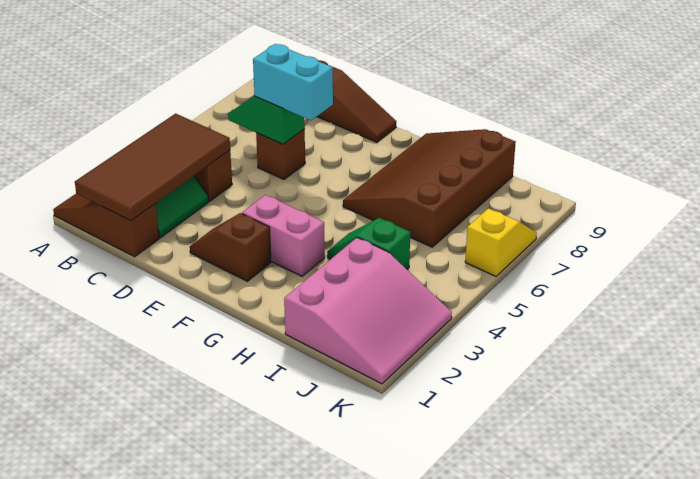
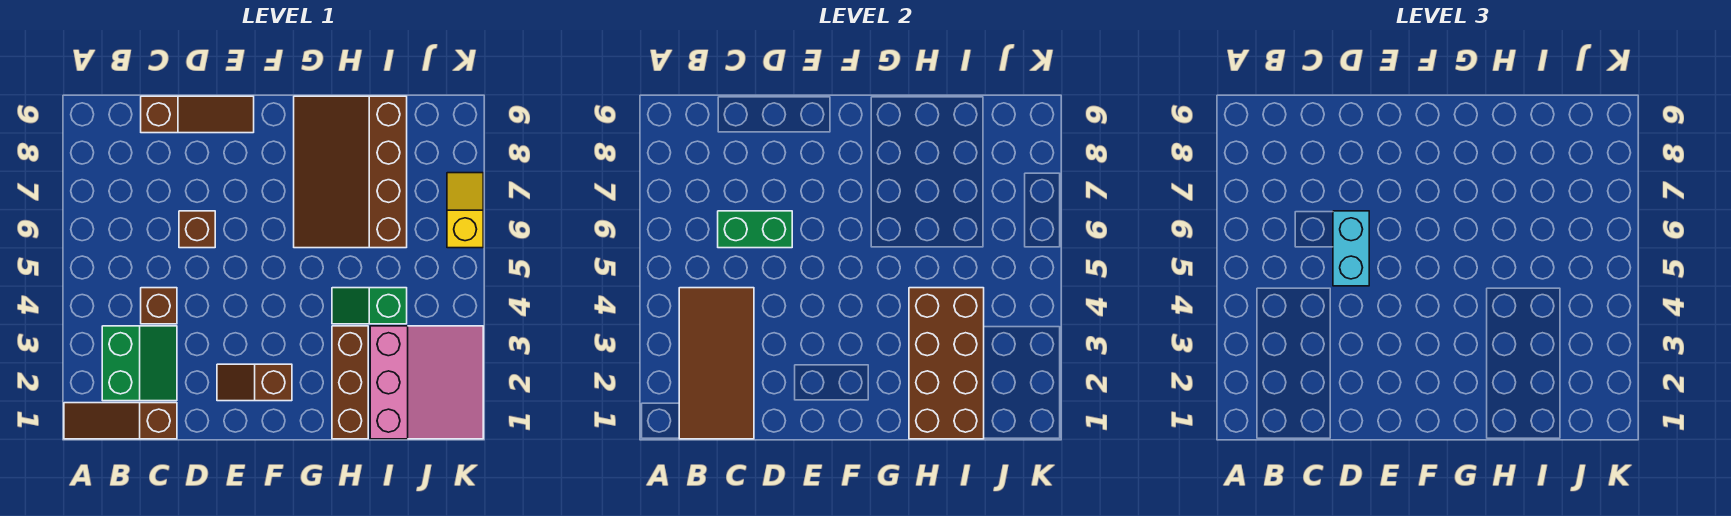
green slope C6:D6 level 2 top D -> green brick C6:D6 level 2
cyan brick D6:E6 level 3 -> cyan brick D5:D6 level 3
pink brick F3:G3 level 1 -> none
none -> brown brick H1:H3 level 1
none -> brown brick H1:I4 level 2

